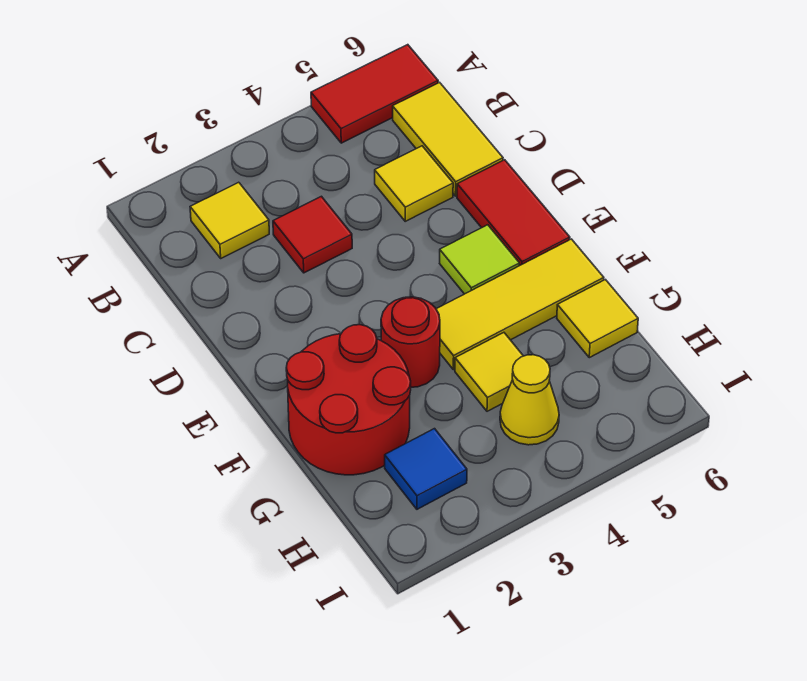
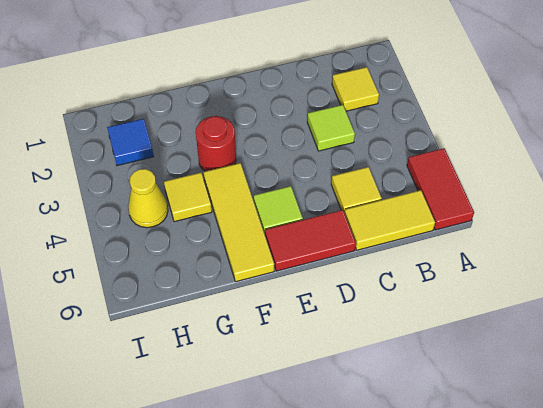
red tile C3 level 1 -> lime tile C3 level 1
red round brick F1:G2 level 1 -> none
yellow tile G6 level 1 -> none

